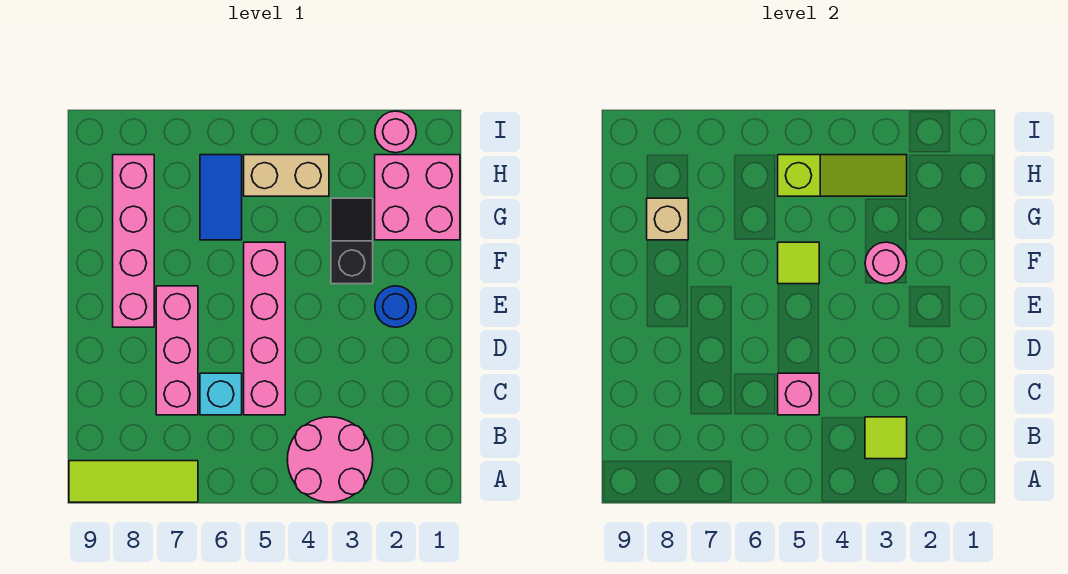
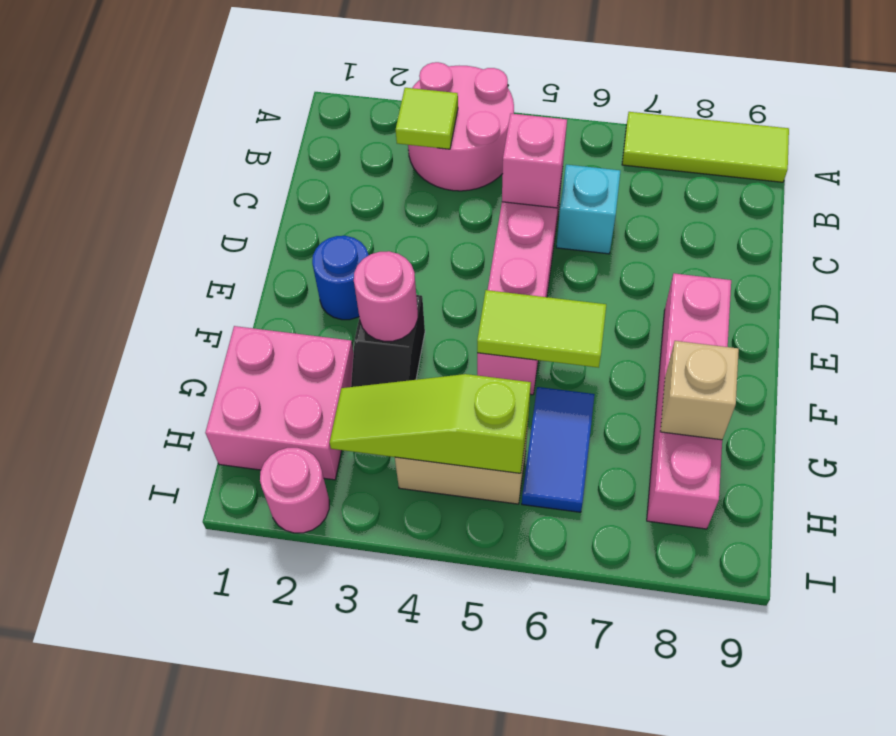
pink brick C7:E7 level 1 -> none
lime tile F5 level 2 -> lime tile F5:F6 level 2

